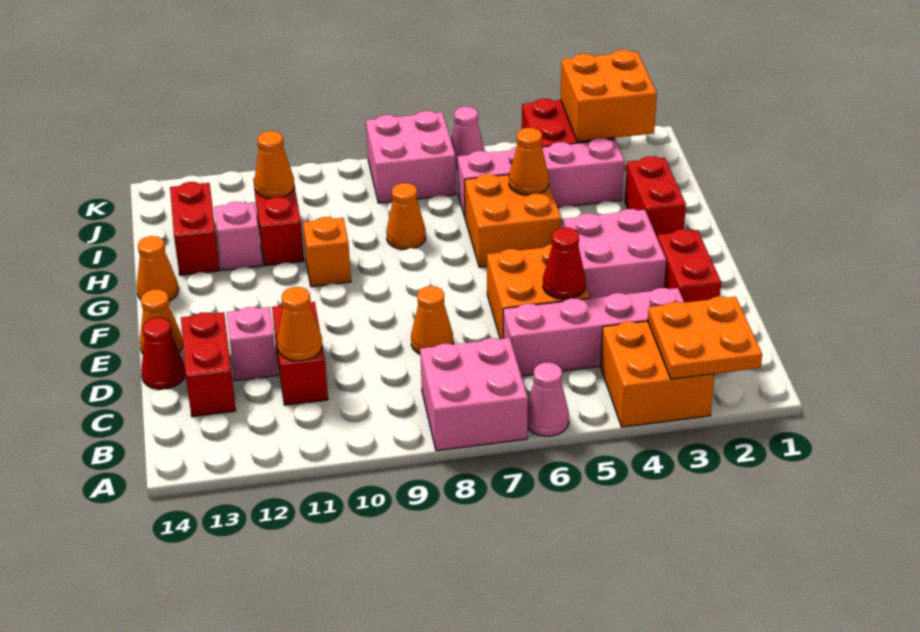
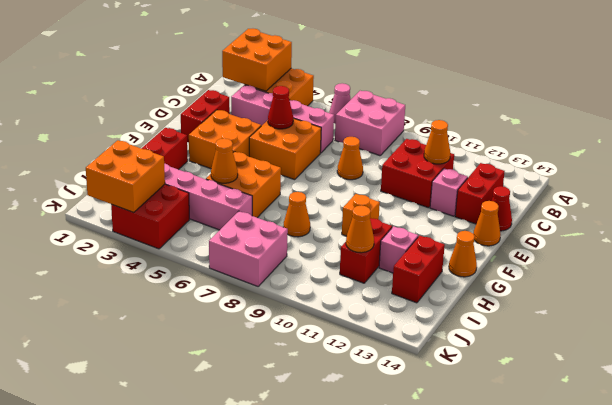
orange plate A2:B3 level 2 -> orange brick A2:B3 level 2
red brick C11:D11 level 1 -> red brick C10:D11 level 1
pink brick E3:F4 level 1 -> orange brick E3:F4 level 1
pink cone K6 level 1 -> none

